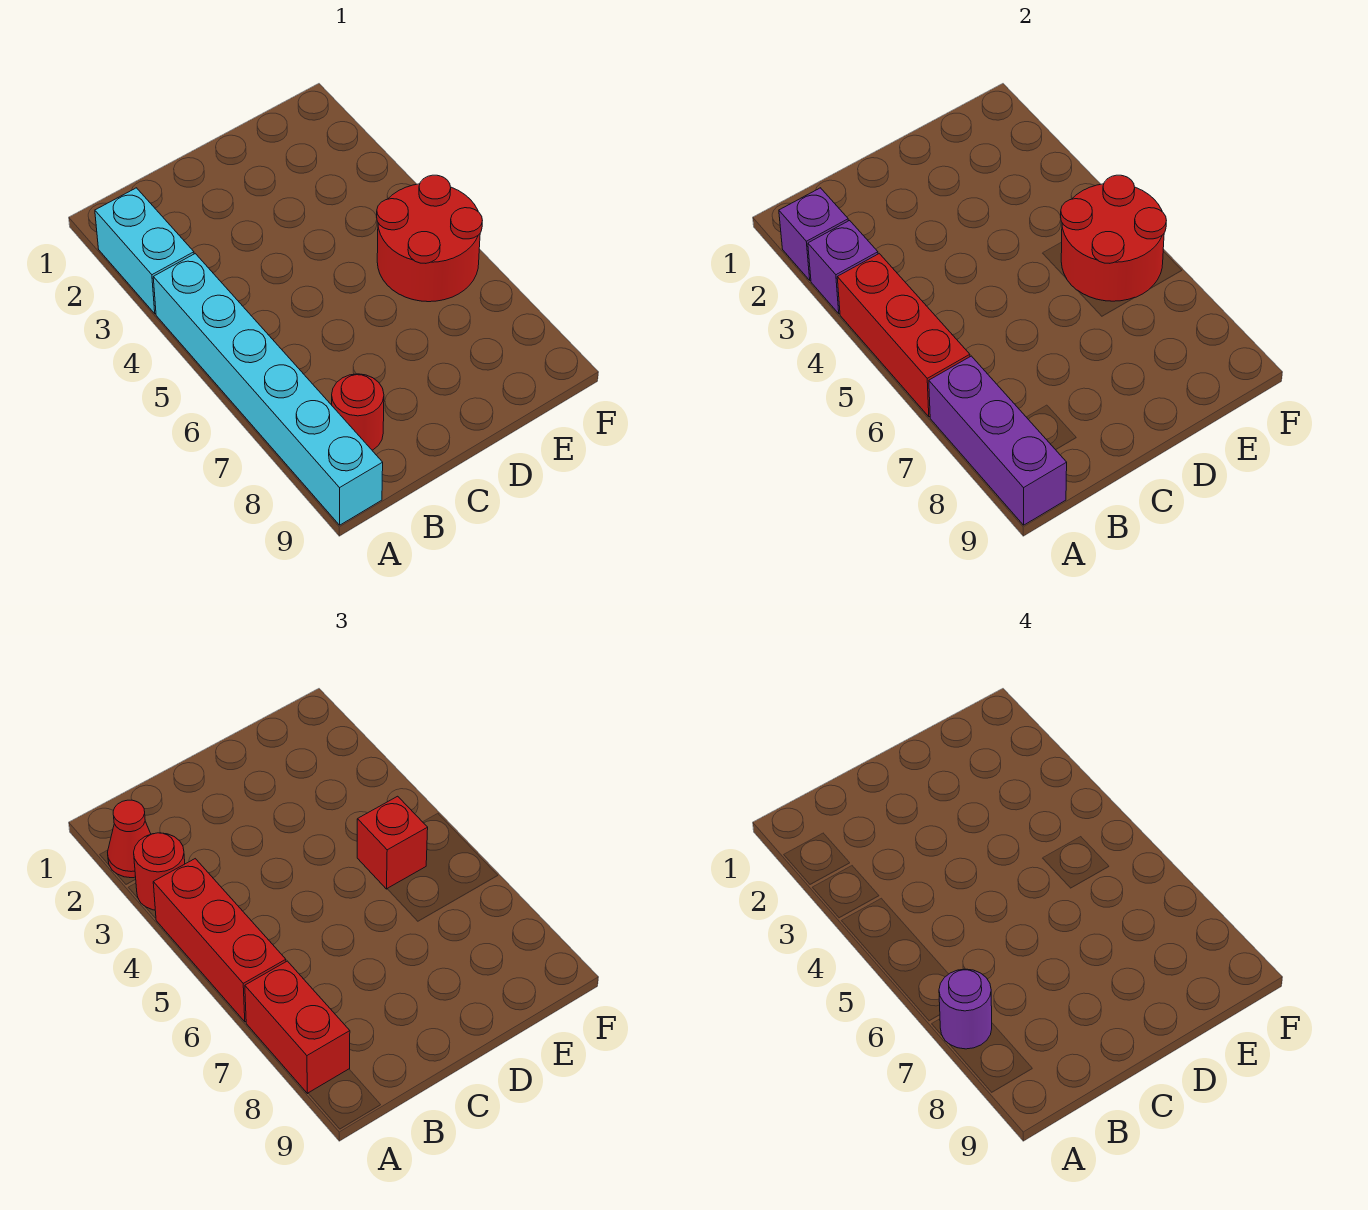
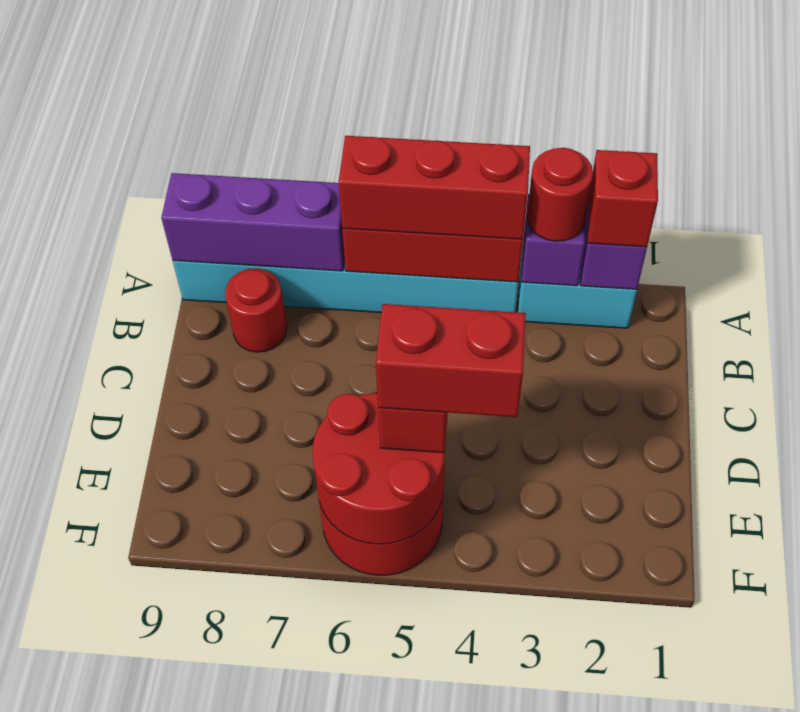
red cone A2 level 3 -> red brick A2 level 3
red brick A7:A8 level 3 -> red brick E4:E5 level 4
purple round brick A7 level 4 -> none

